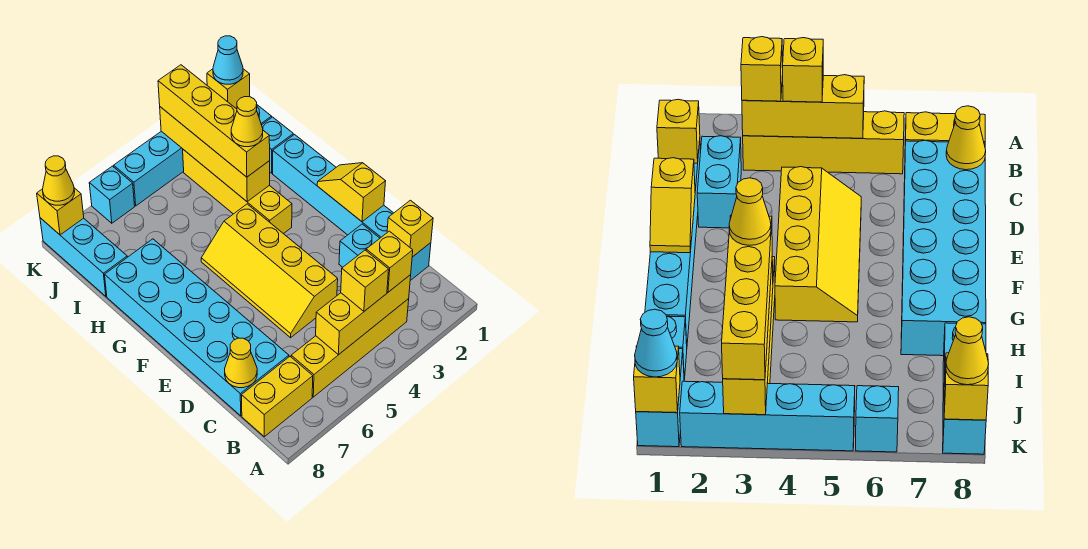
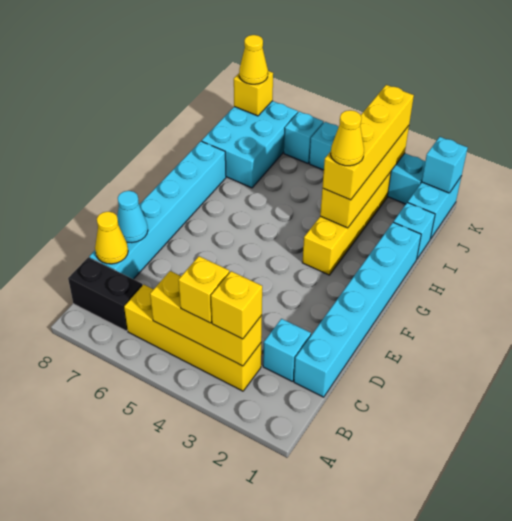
yellow brick B7:B8 level 1 -> black brick B7:B8 level 1
yellow brick C1 level 2 -> none
cyan brick C2:D2 level 1 -> cyan brick C2 level 1
cyan brick C7:H8 level 1 -> cyan brick C8:H8 level 1
yellow slope D4:G5 level 1 top 4 -> none
yellow slope E1:F1 level 2 top E -> none
cyan brick I8:K8 level 1 -> cyan brick I7:K8 level 1
yellow brick K1 level 2 -> cyan brick K1 level 2
cyan cone K1 level 3 -> cyan cone D8 level 2

